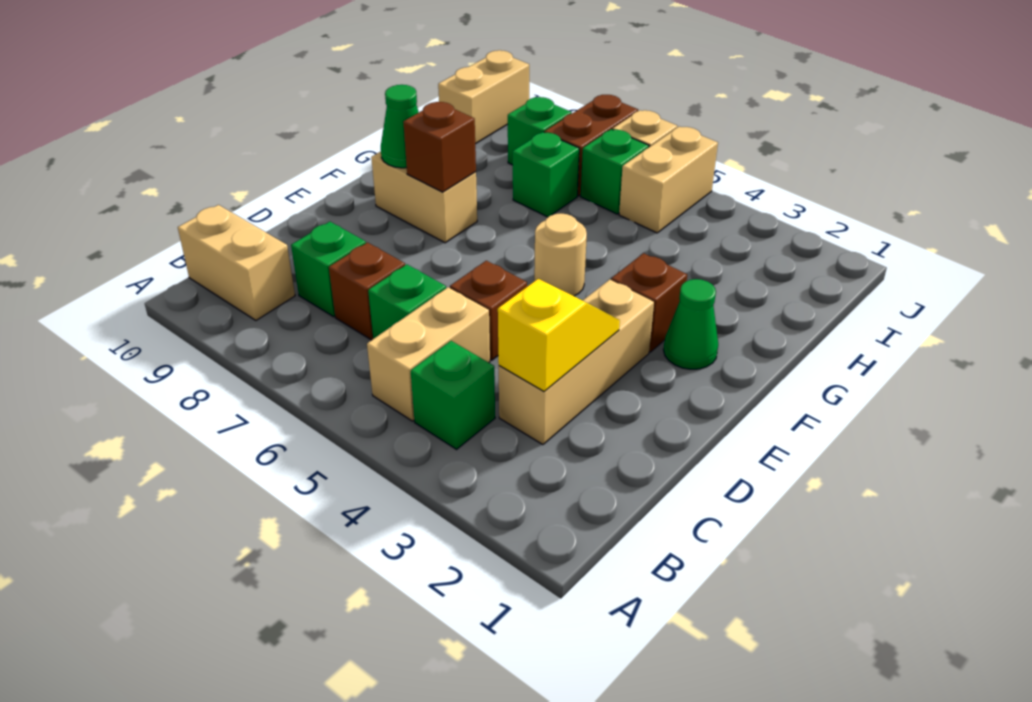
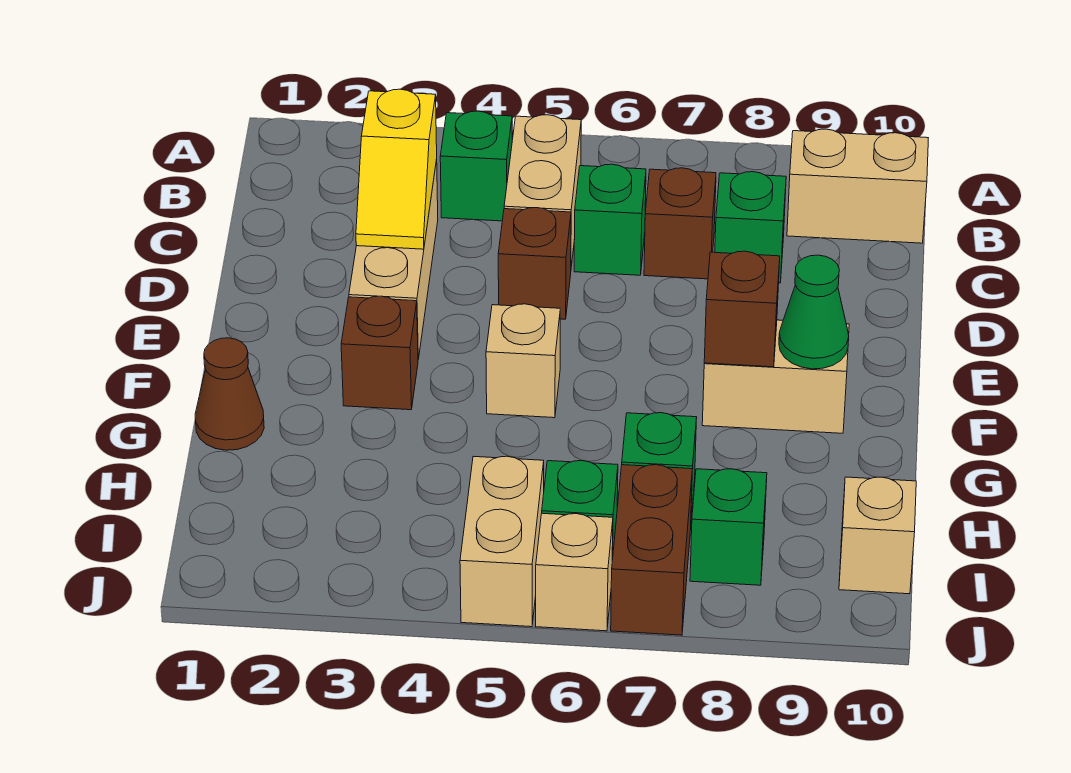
green cone F2 level 1 -> none
tan round brick F5 level 1 -> tan brick F5 level 1
none -> brown cone G1 level 1
tan brick I10:J10 level 1 -> tan brick I10 level 1

